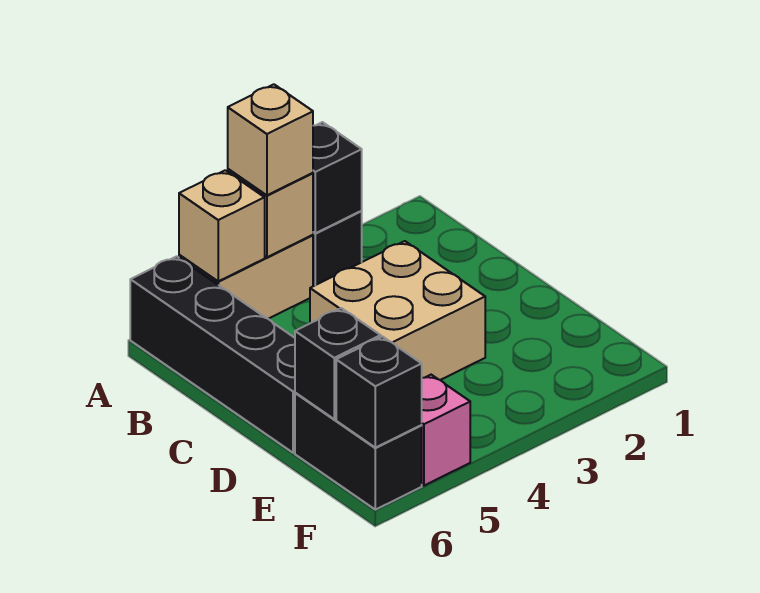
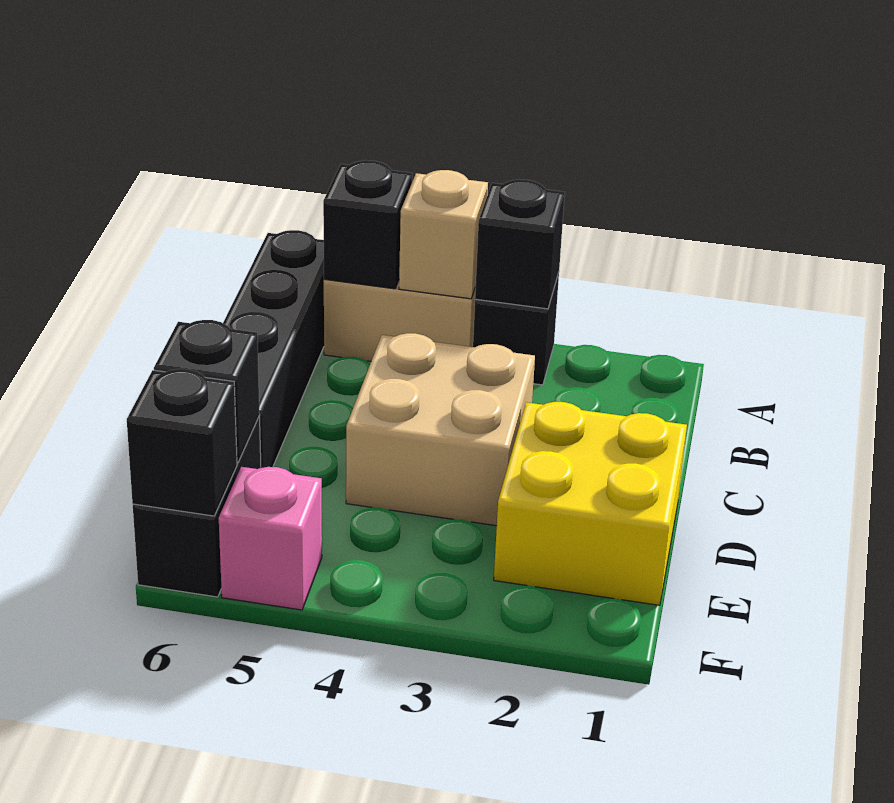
tan brick A4 level 3 -> none
tan brick A5 level 2 -> black brick A5 level 2
none -> yellow brick D1:E2 level 1

